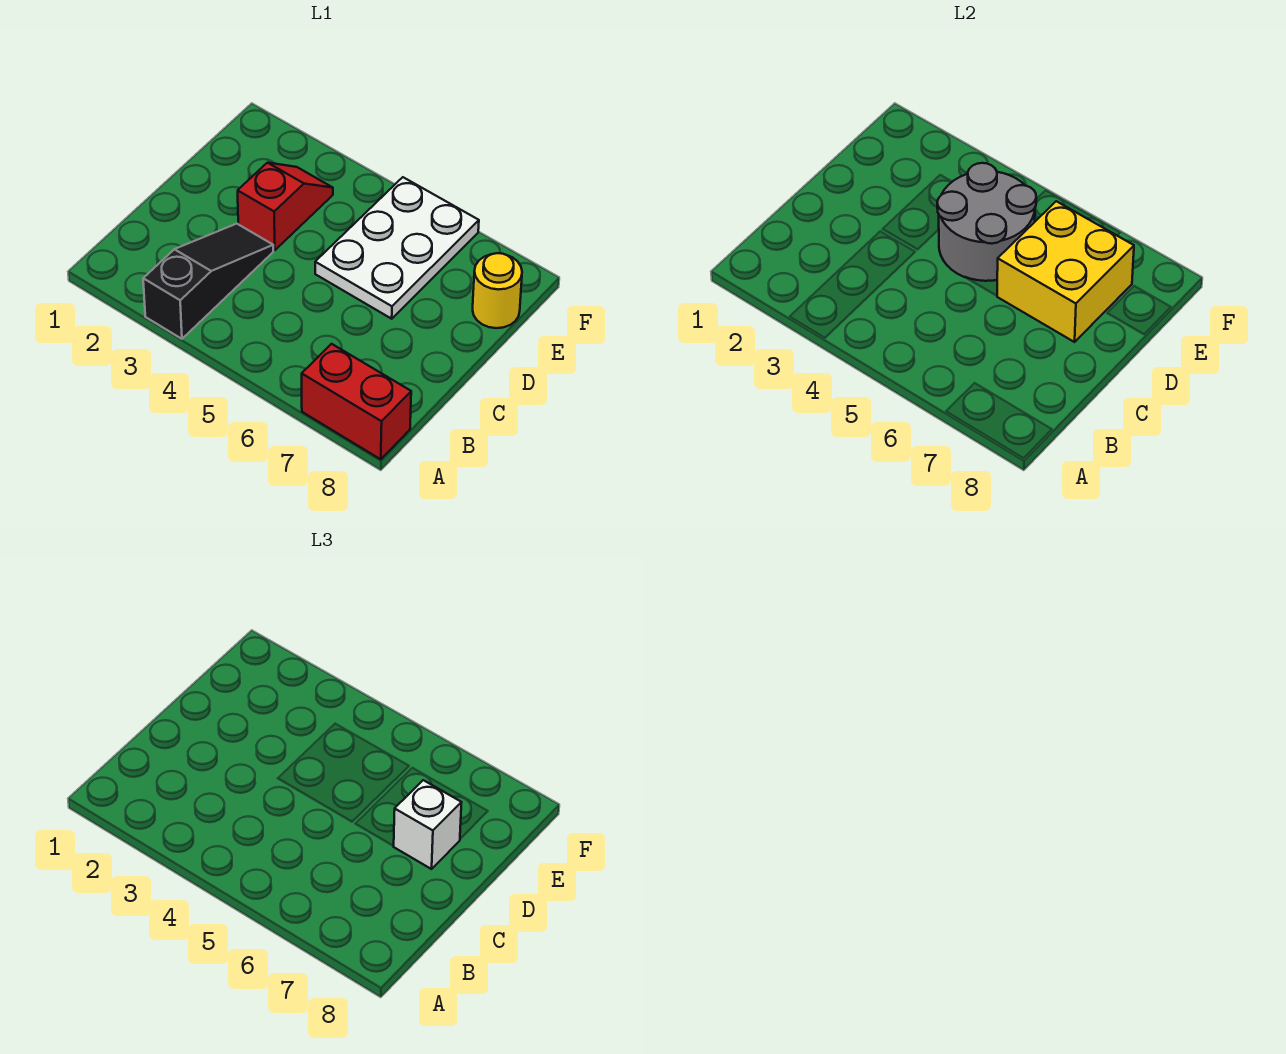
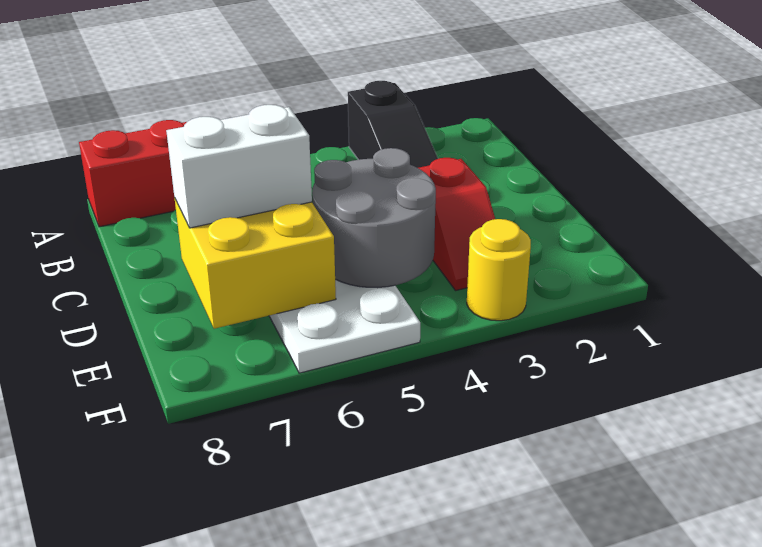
white brick D7 level 3 -> white brick D6:D7 level 3
yellow round brick E8 level 1 -> yellow round brick F3 level 1

